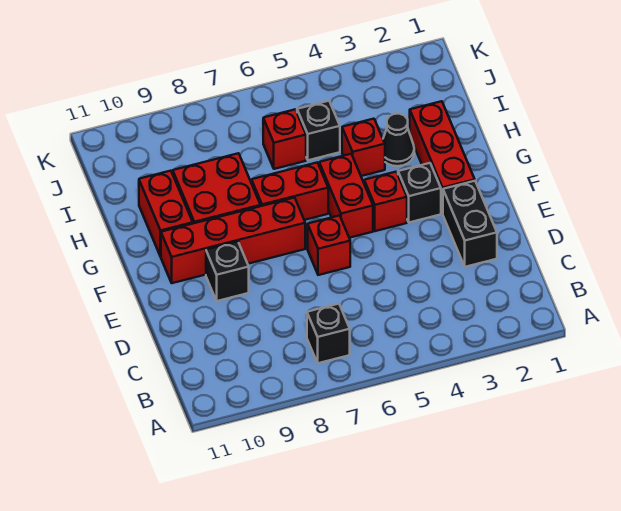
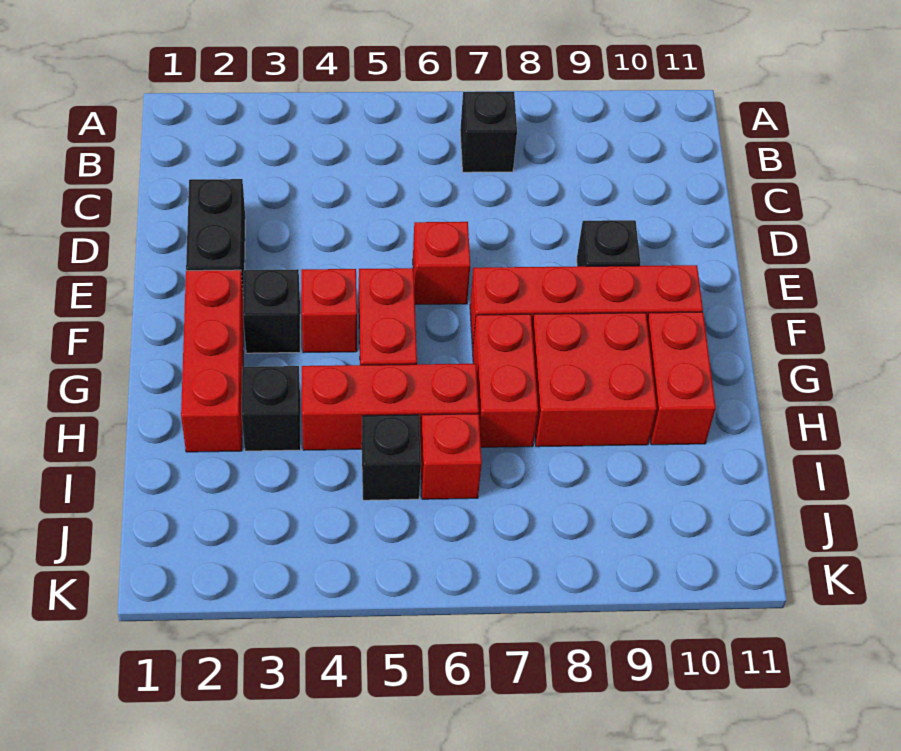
red brick G6:G7 level 1 -> red brick G7:H7 level 1
black cone H3 level 1 -> black brick H3 level 1
red brick H4 level 1 -> red brick H4:H6 level 1

